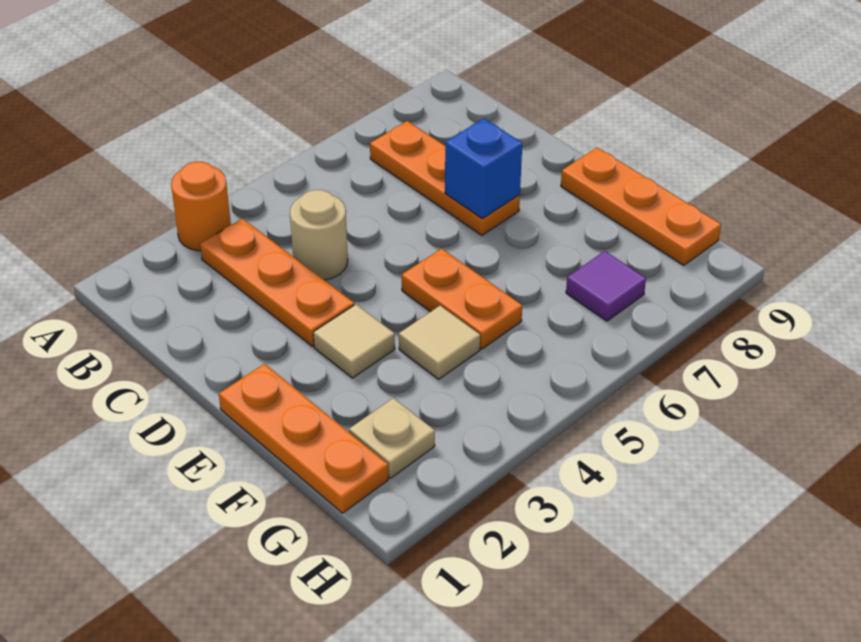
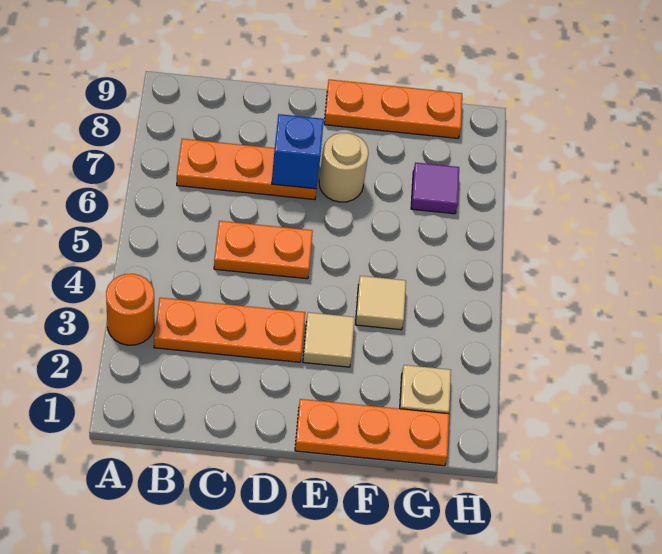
tan round brick C4 level 1 -> tan round brick E7 level 1
orange plate E5:F5 level 1 -> orange plate C5:D5 level 1

